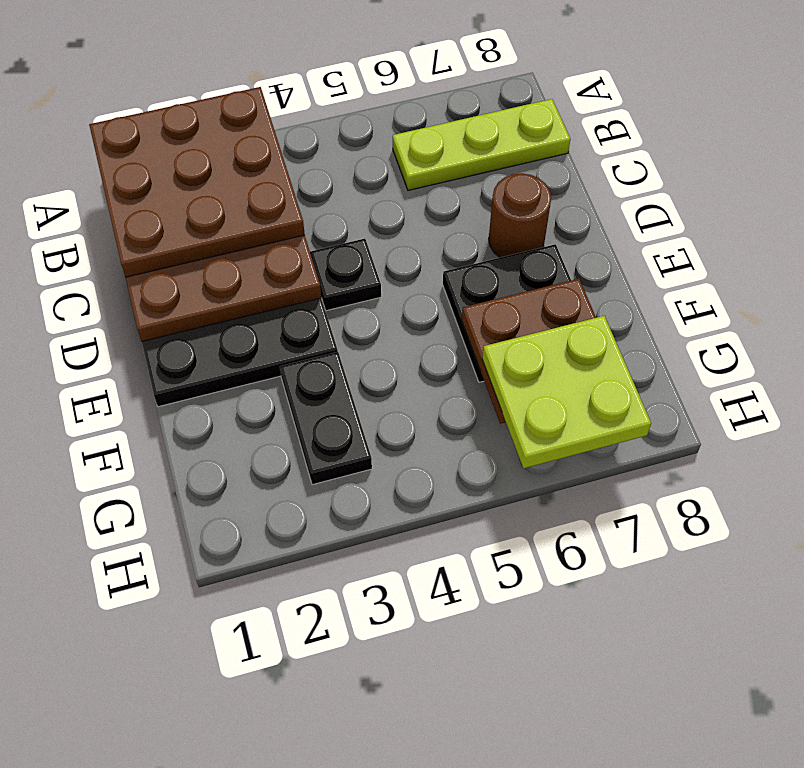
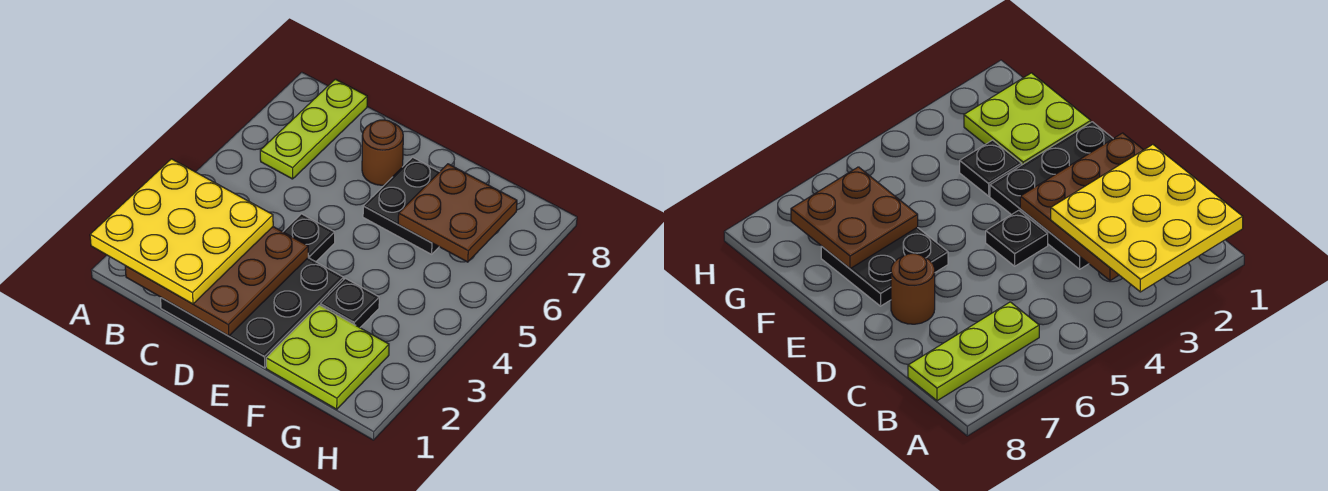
brown plate A1:C3 level 3 -> yellow plate A1:C3 level 3
black plate F3:G3 level 1 -> black plate F3 level 1
lime plate G6:H7 level 3 -> lime plate F1:G2 level 1

